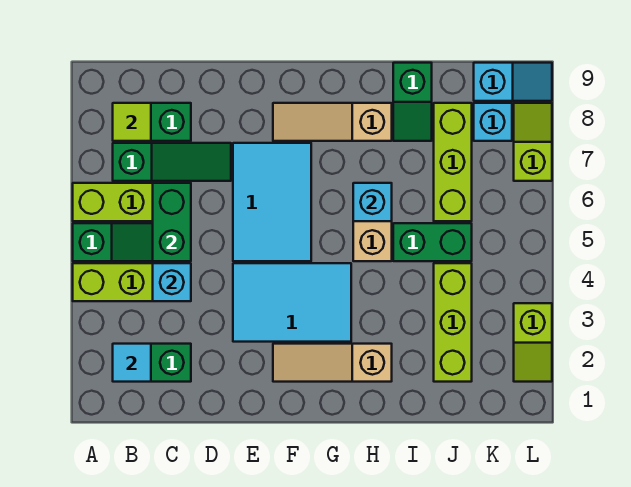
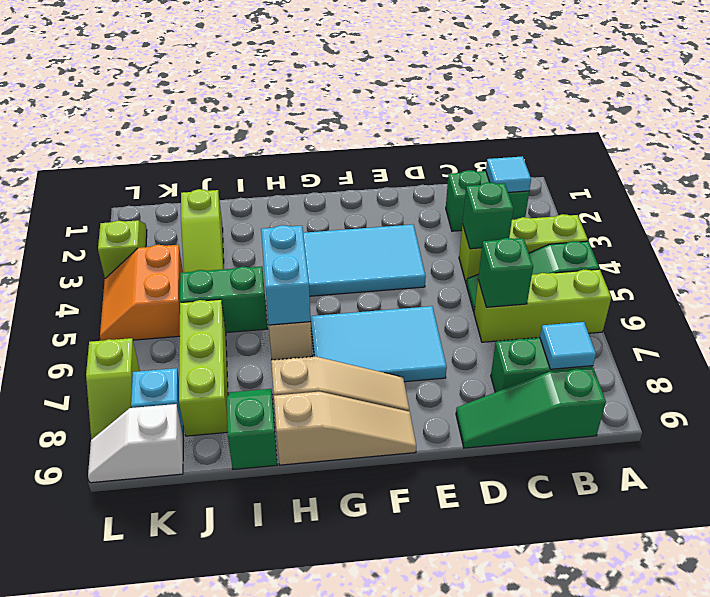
green slope B7:D7 level 1 top B -> green slope B9:D9 level 1 top B
lime tile B8 level 2 -> cyan tile B8 level 2
cyan brick C4 level 2 -> green brick C4 level 2
green brick C5:C6 level 2 -> green brick C6 level 2
cyan tile E5:F7 level 1 -> cyan tile E6:G7 level 1
tan slope F2:H2 level 1 top H -> tan slope F9:H9 level 1 top H
cyan brick H6 level 2 -> cyan brick H5:H6 level 2
lime brick J2:J4 level 1 -> lime slope J2:J4 level 1 top 2
none -> orange slope K4:L5 level 1 top K
cyan slope K9:L9 level 1 top K -> white slope K9:L9 level 1 top K

